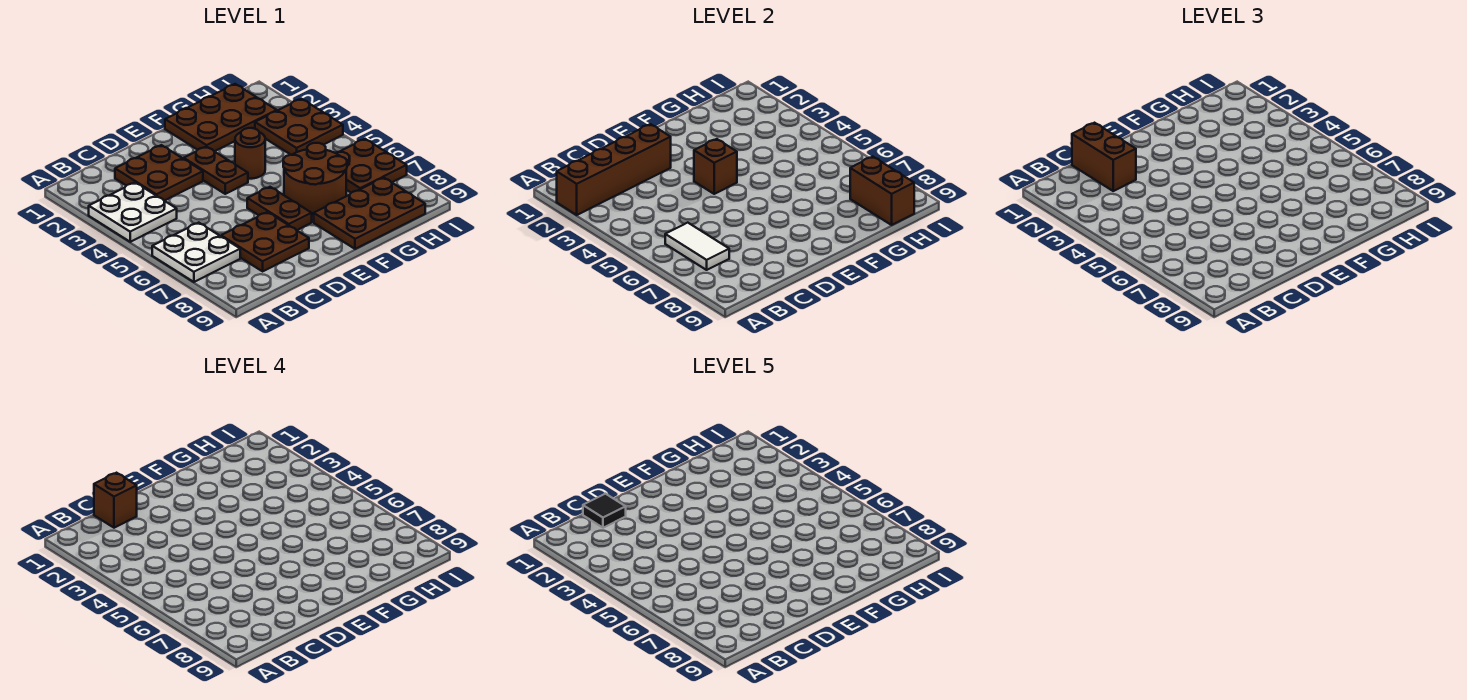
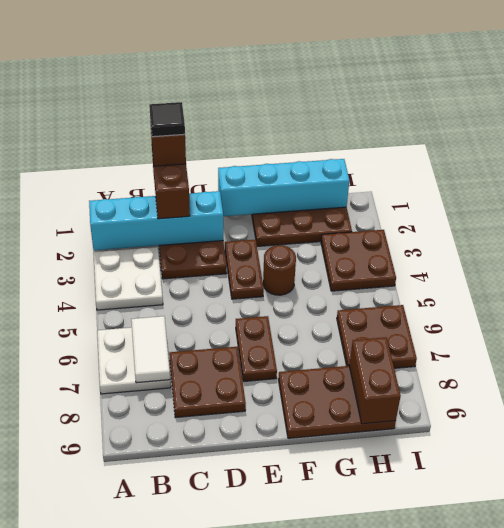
brown brick A2:D2 level 2 -> cyan brick A2:D2 level 2
none -> cyan brick E1:H1 level 2
brown brick E4 level 2 -> none
brown round brick F6:G7 level 1 -> none

